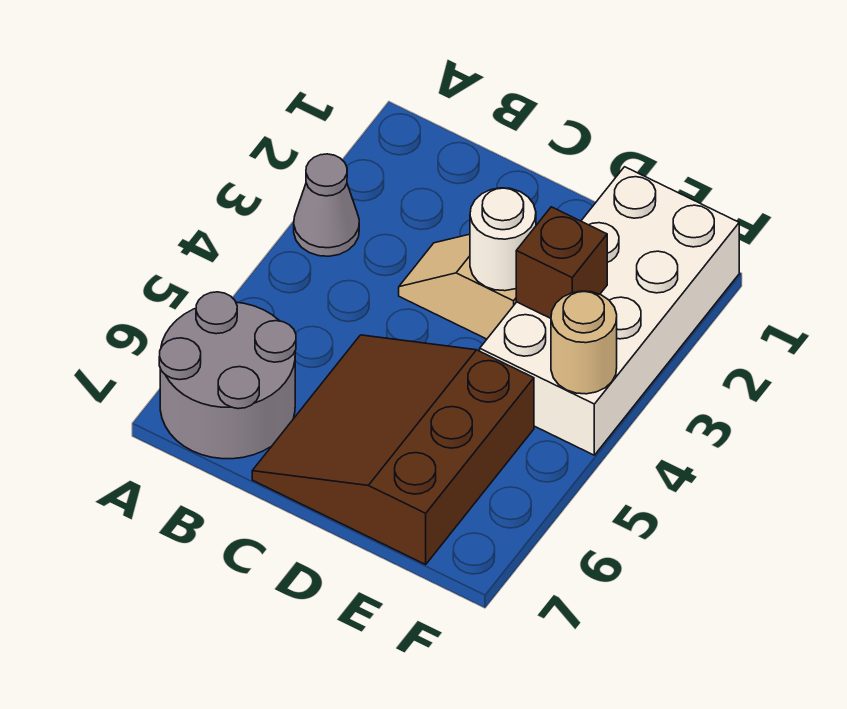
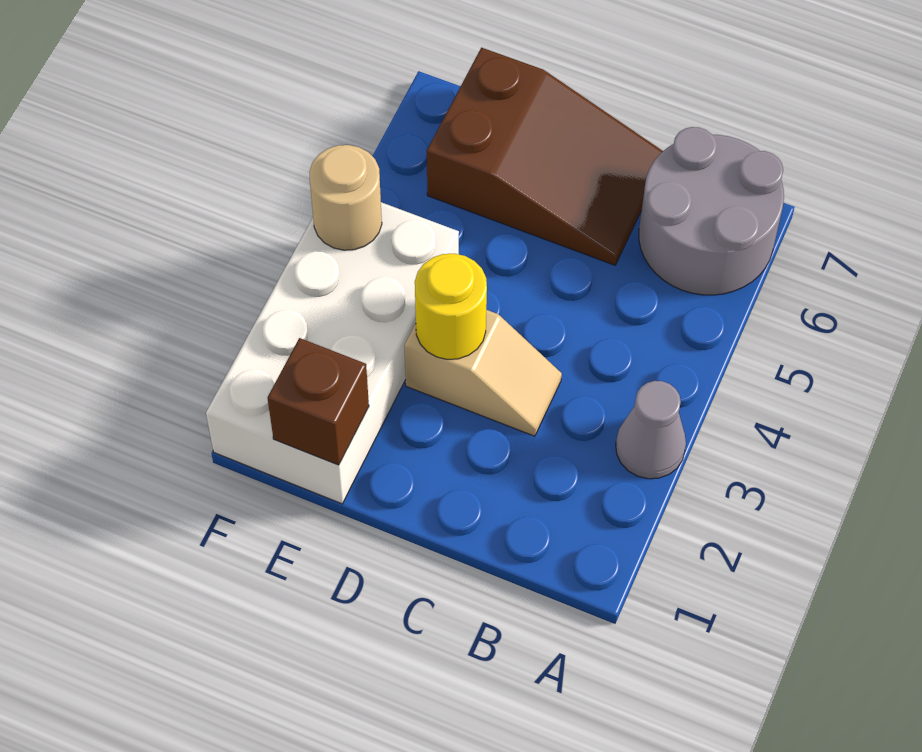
brown slope C5:E7 level 1 top E -> brown slope C6:E7 level 1 top E
white round brick D3 level 2 -> yellow round brick D3 level 2
brown brick E3 level 2 -> brown brick E1 level 2

